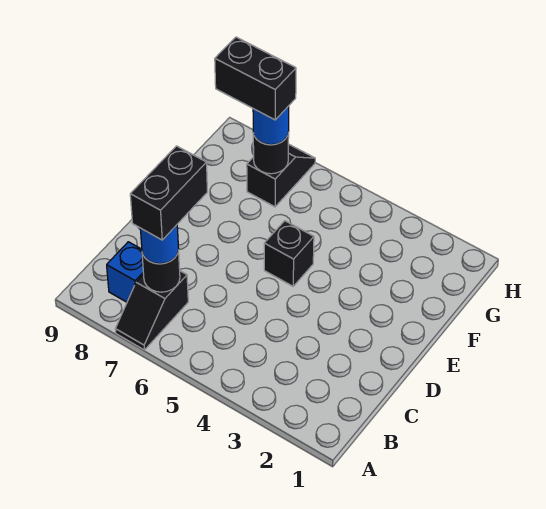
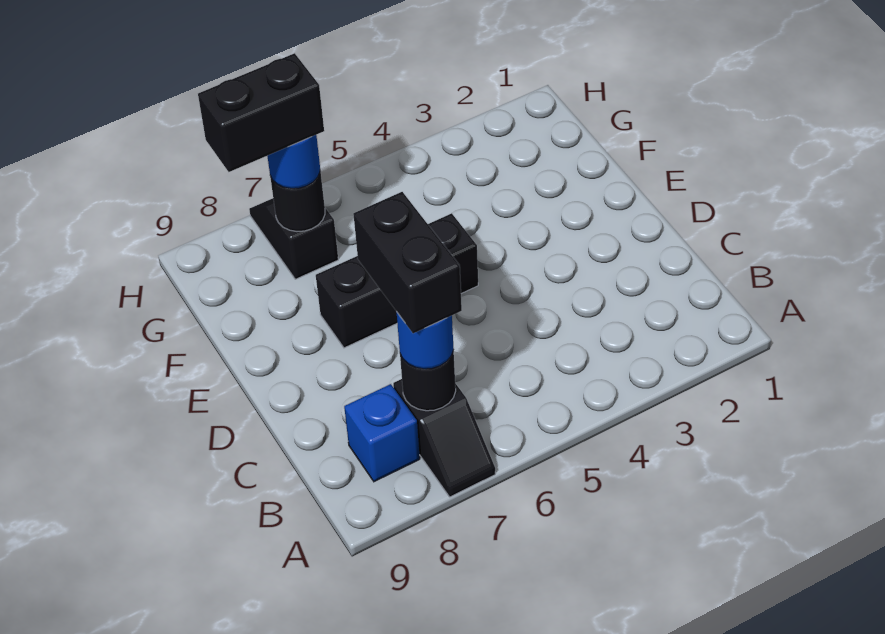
black brick E5 level 1 -> black brick E5:E7 level 1

